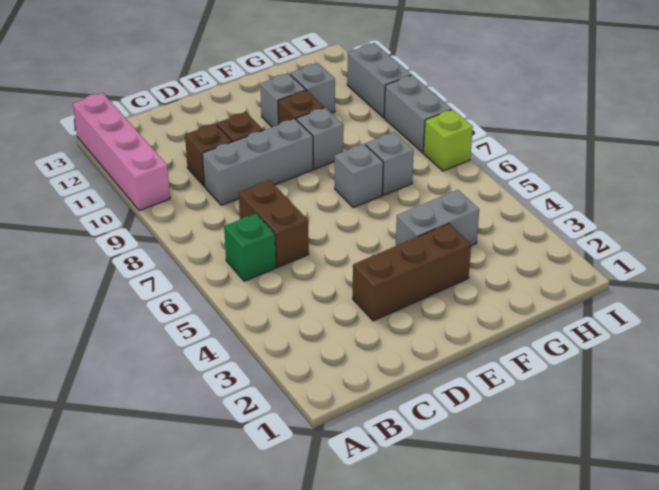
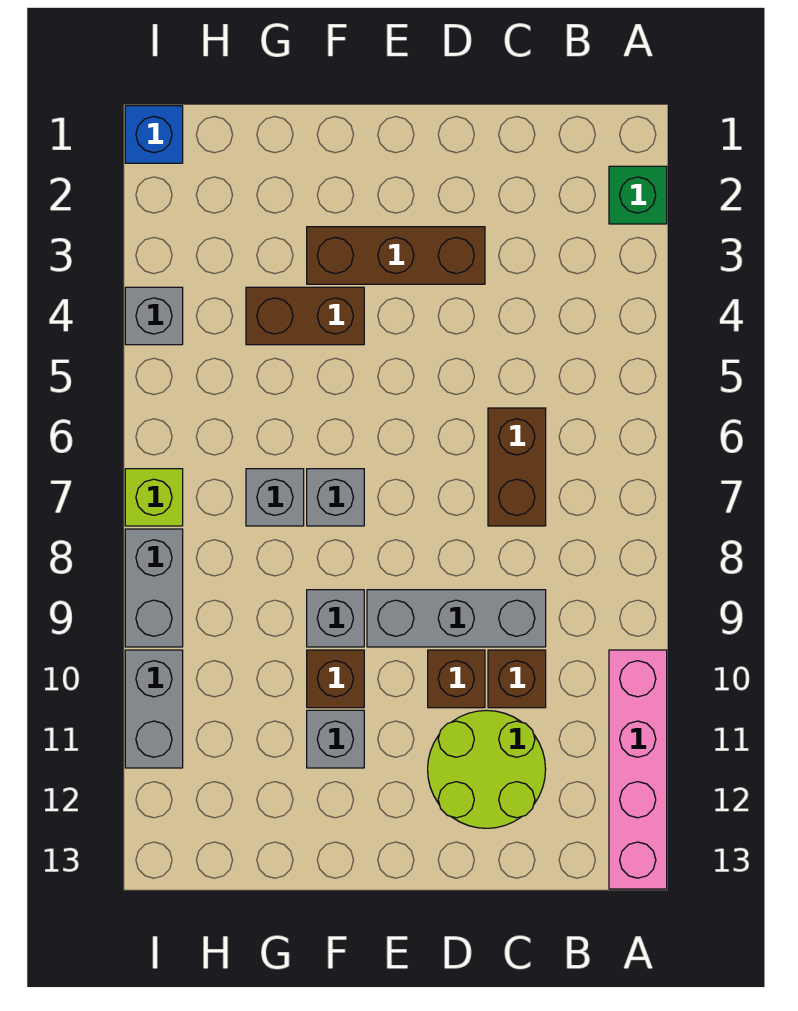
green brick B6 level 1 -> green brick A2 level 1
none -> lime round brick C11:D12 level 1
grey brick F4:G4 level 1 -> brown brick F4:G4 level 1
grey brick G11 level 1 -> grey brick I4 level 1
none -> blue brick I1 level 1

